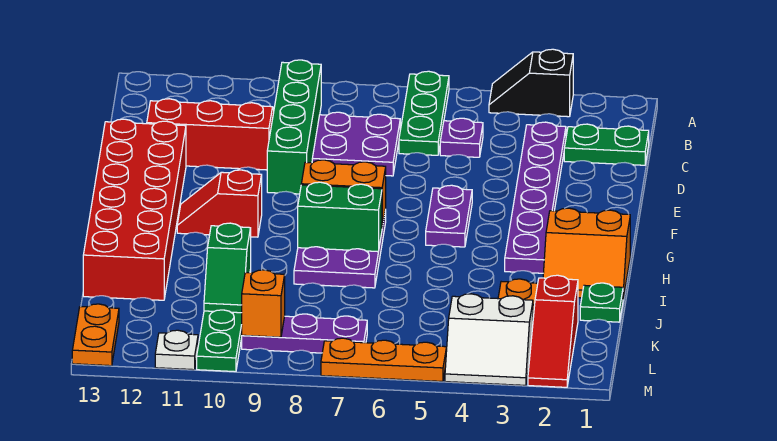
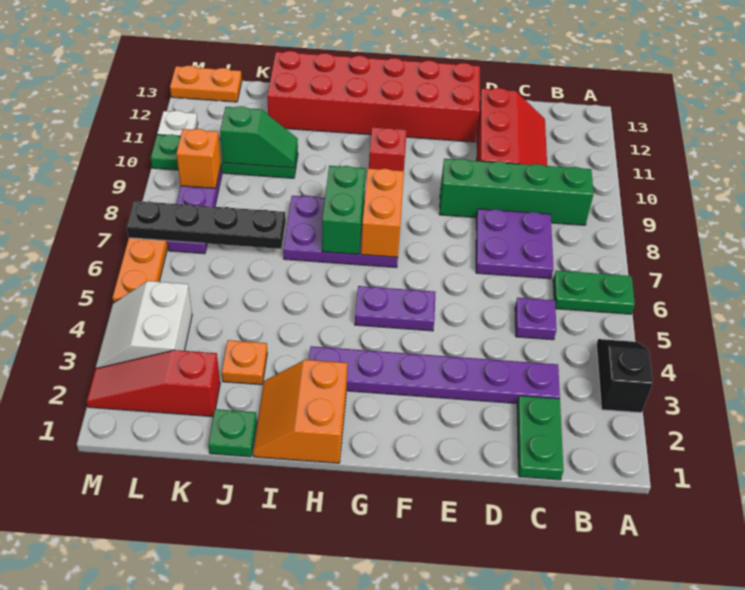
green plate A6:C6 level 1 -> green plate A6:B6 level 1
none -> black plate J7:M7 level 2
green slope J10:K10 level 2 top J -> green slope J10:K10 level 2 top K

